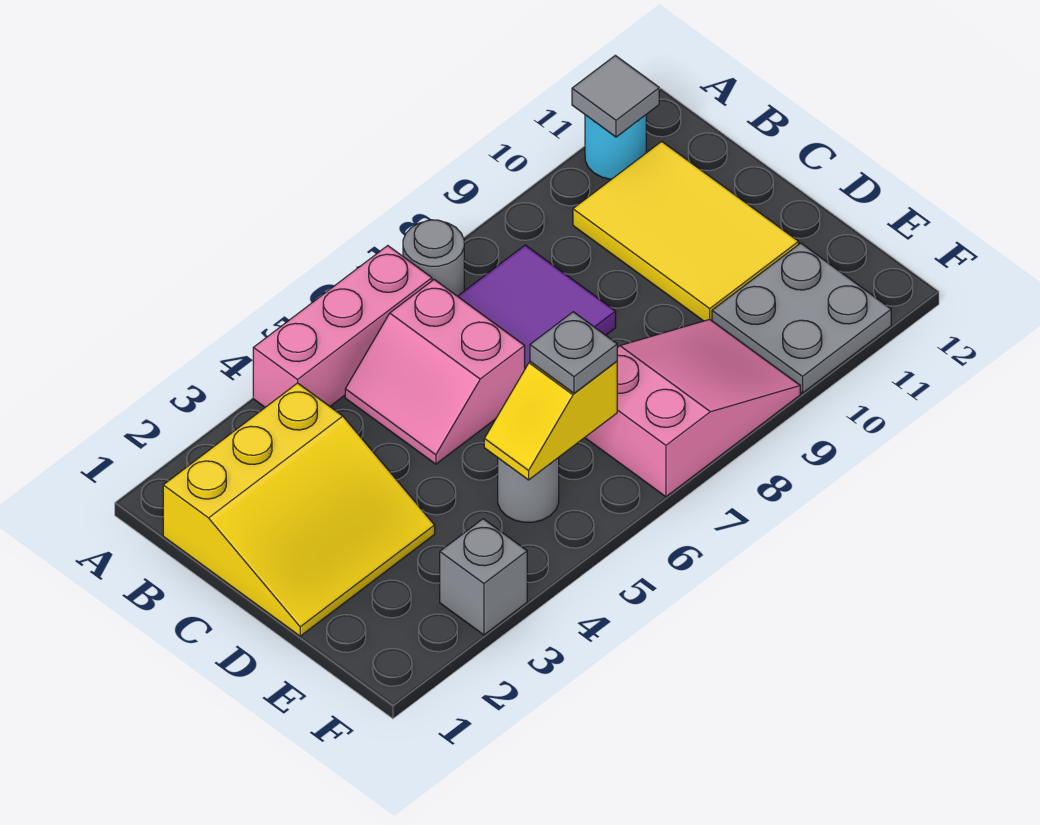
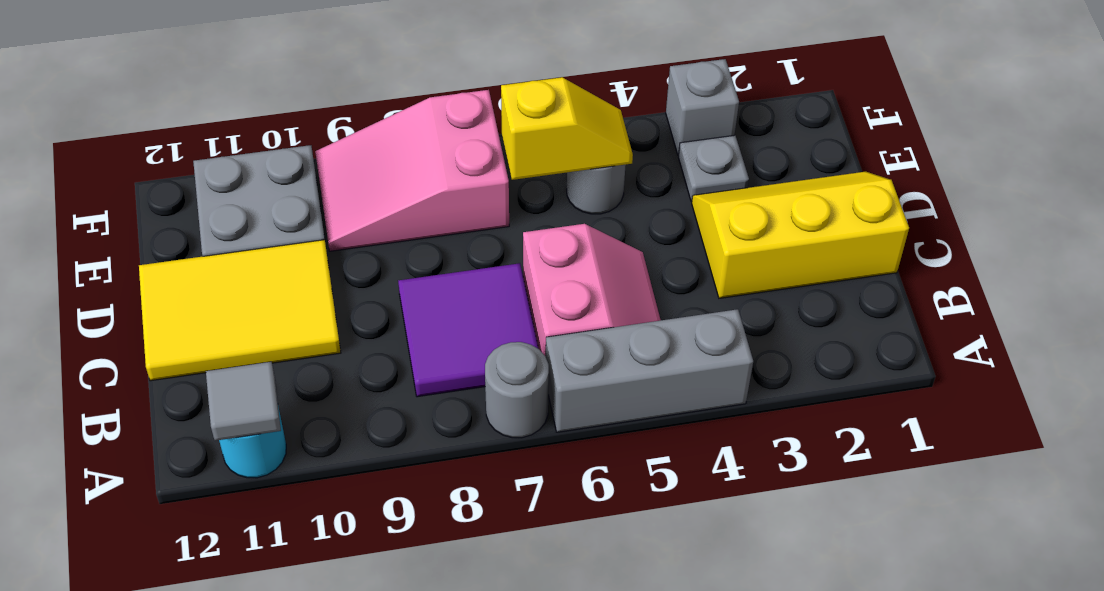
pink brick A4:A6 level 1 -> grey brick A4:A6 level 1
yellow slope B1:D3 level 1 top B -> yellow slope C1:D3 level 1 top C
yellow tile B10:D11 level 1 -> yellow tile C10:D12 level 1
grey plate E6 level 3 -> grey plate E3 level 1

